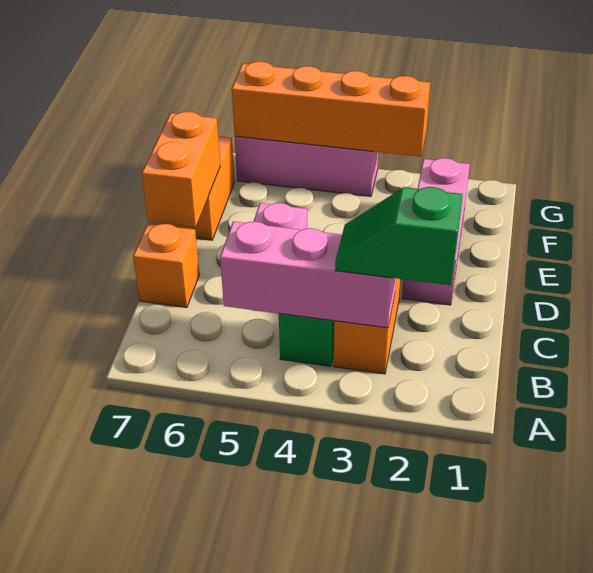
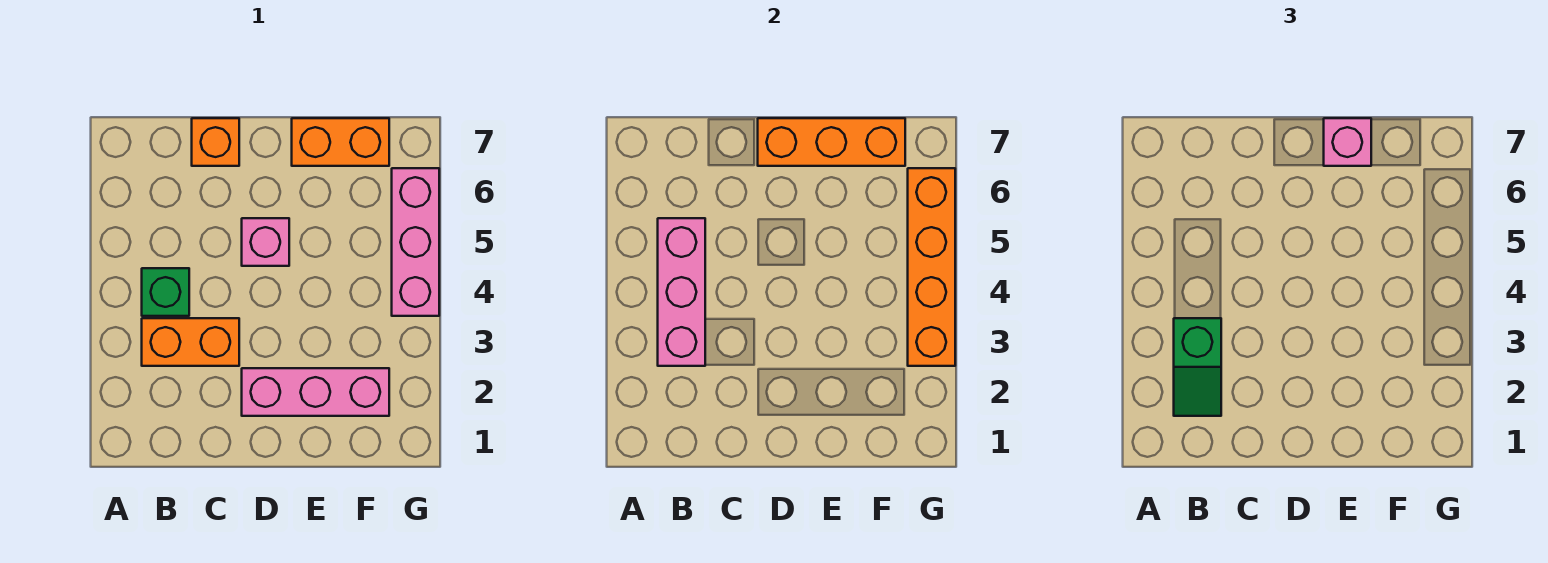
green slope B2:B3 level 3 top 2 -> green slope B2:B3 level 3 top 3
orange brick D7:E7 level 2 -> orange brick D7:F7 level 2
none -> pink brick E7 level 3

